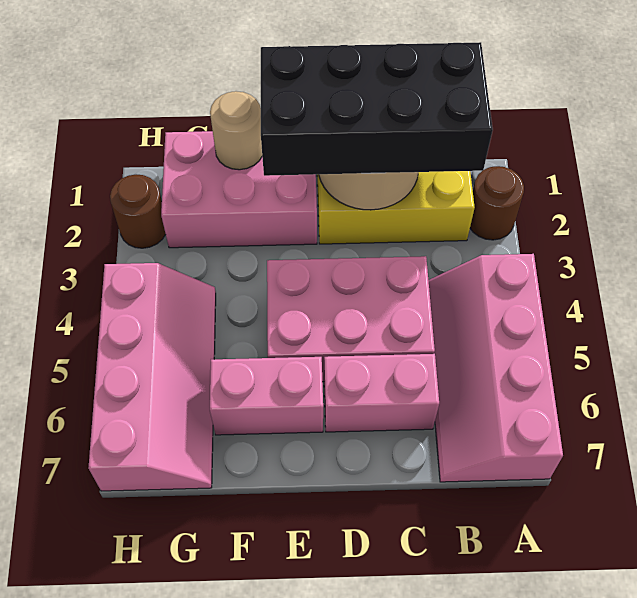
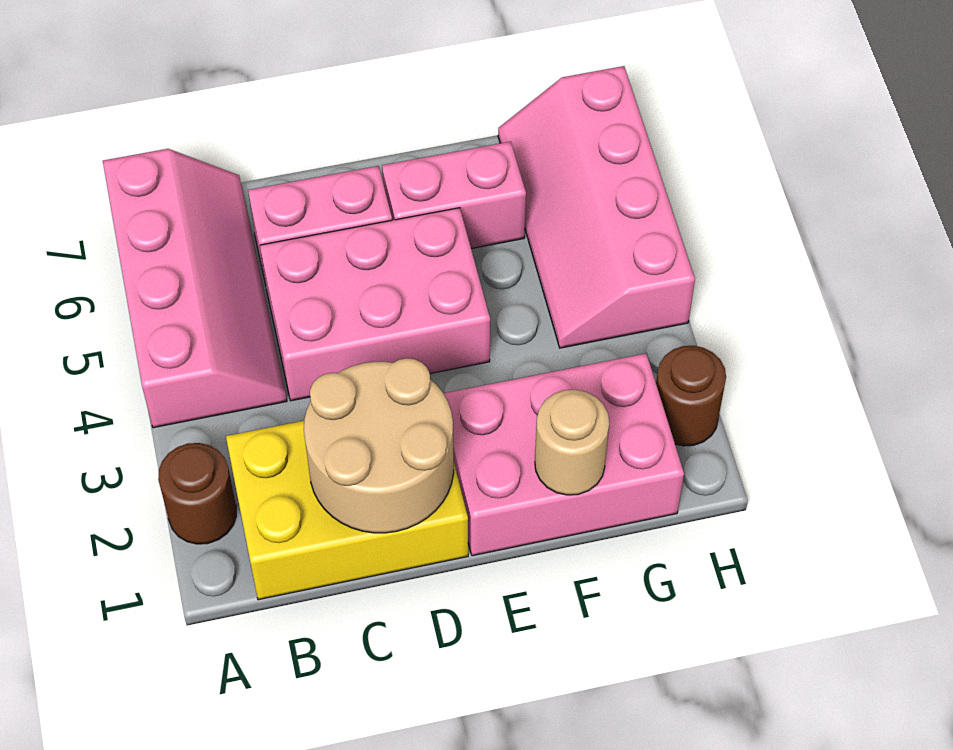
black brick B1:E2 level 3 -> none

